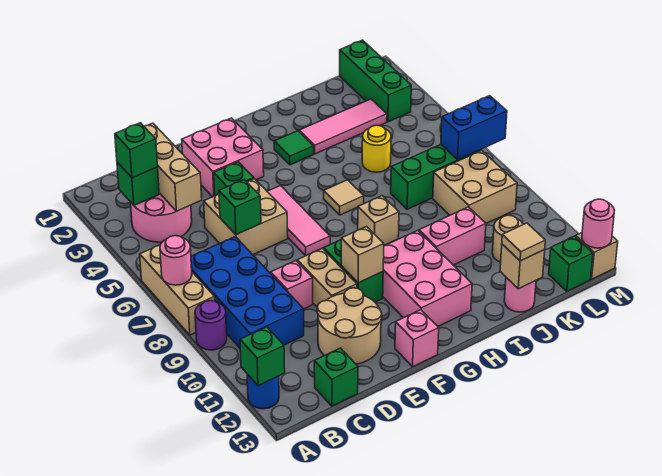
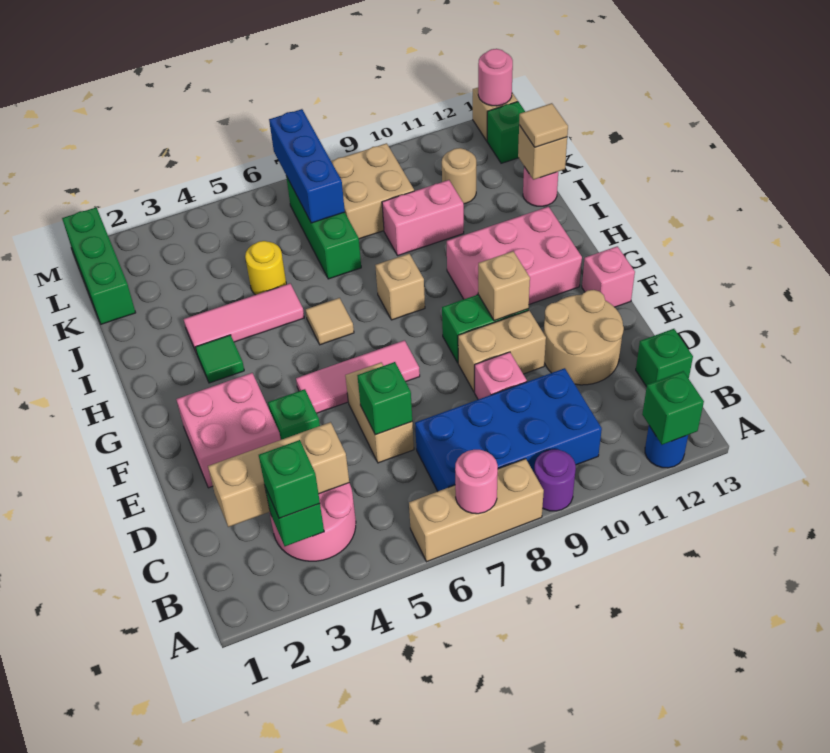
tan brick D5:E6 level 1 -> tan brick D6:E6 level 1
pink tile I3:K3 level 1 -> pink tile I3:I5 level 1
pink brick I10:J10 level 1 -> pink brick J9:J10 level 1
green brick L1:L3 level 1 -> green brick K1:M1 level 1
blue brick L7:M7 level 2 -> blue brick K7:M7 level 2

